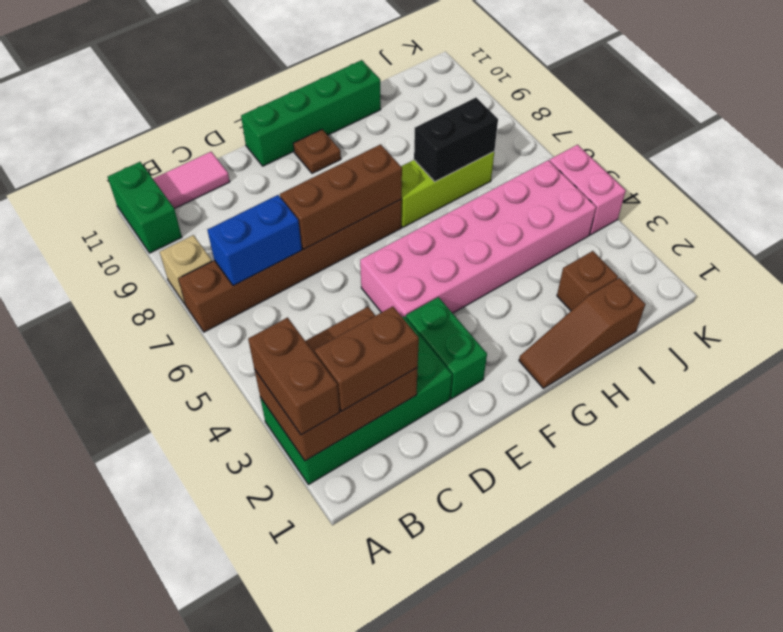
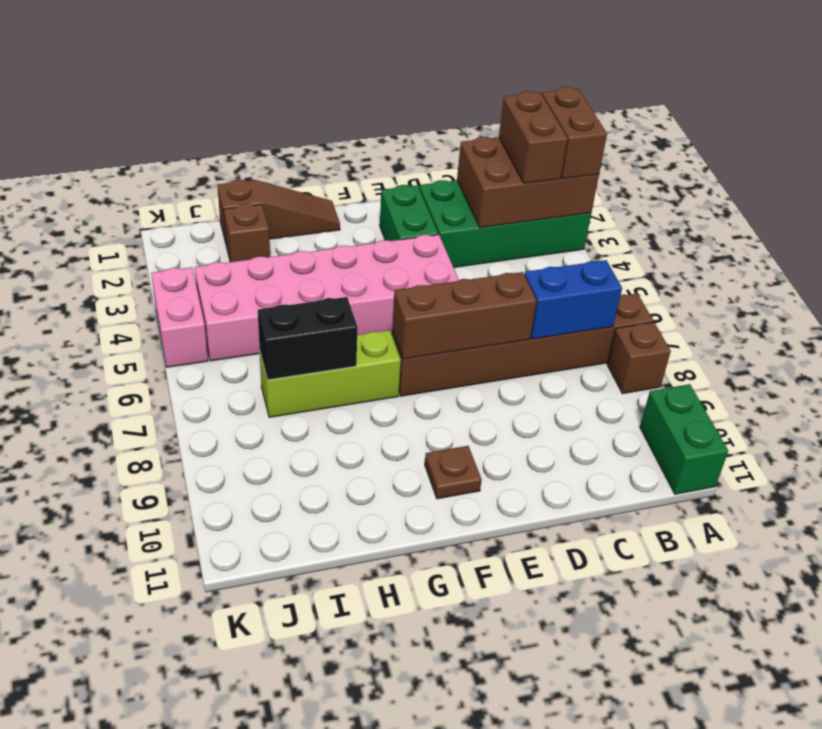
tan brick A8 level 1 -> brown brick A8 level 1
brown brick B2:C2 level 3 -> brown brick B2:B3 level 3
pink tile B11:C11 level 1 -> none
green brick E11:H11 level 1 -> none

